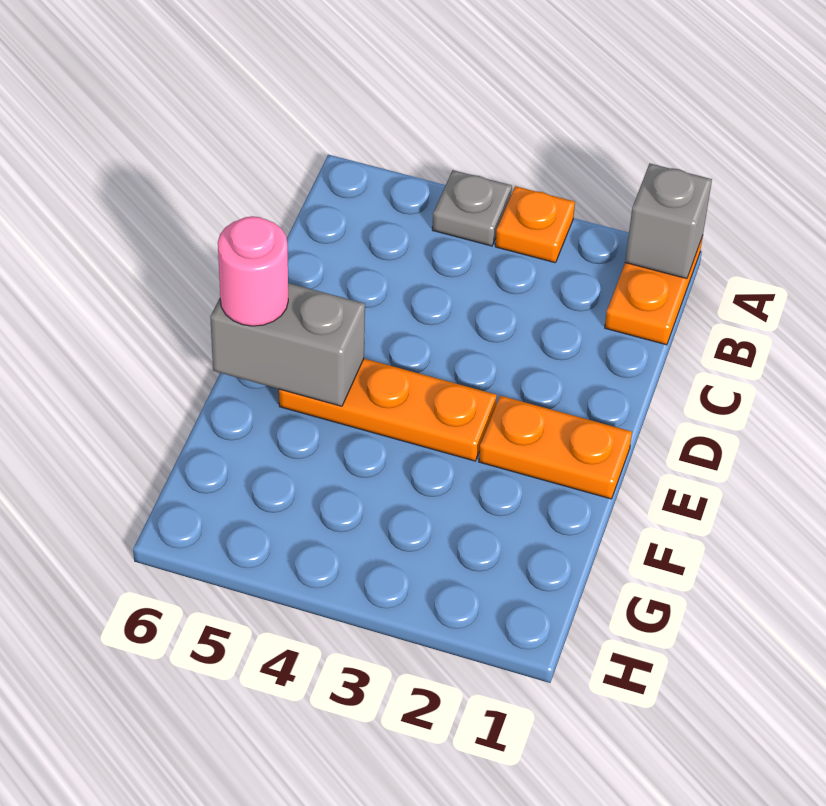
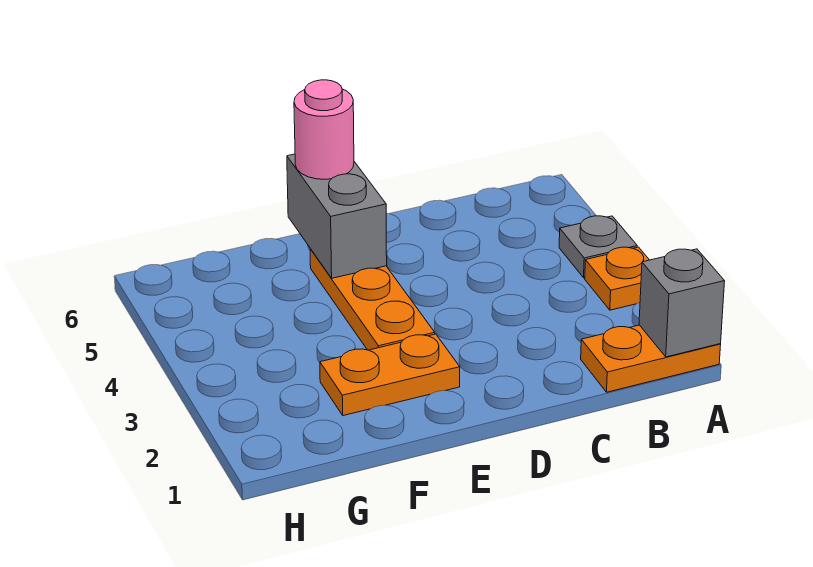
orange plate E1:E2 level 1 -> orange plate E2:F2 level 1

